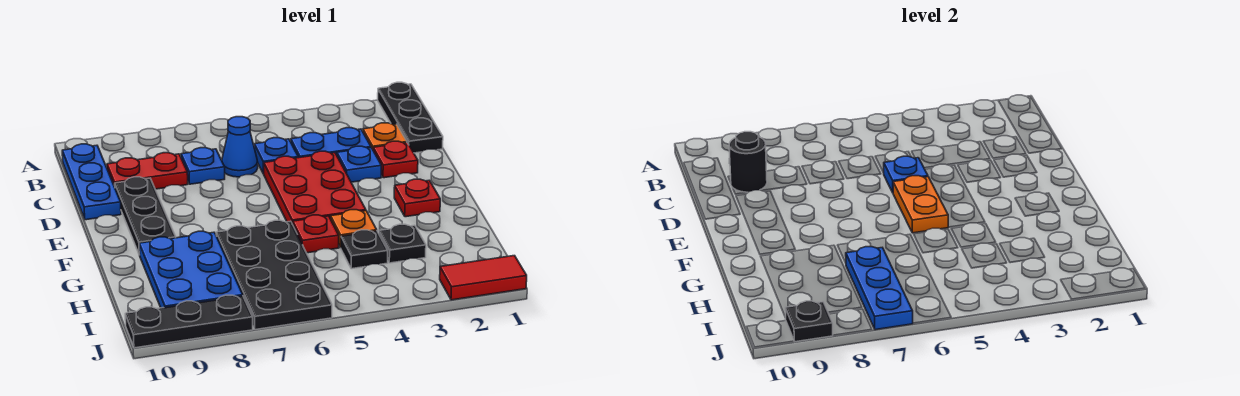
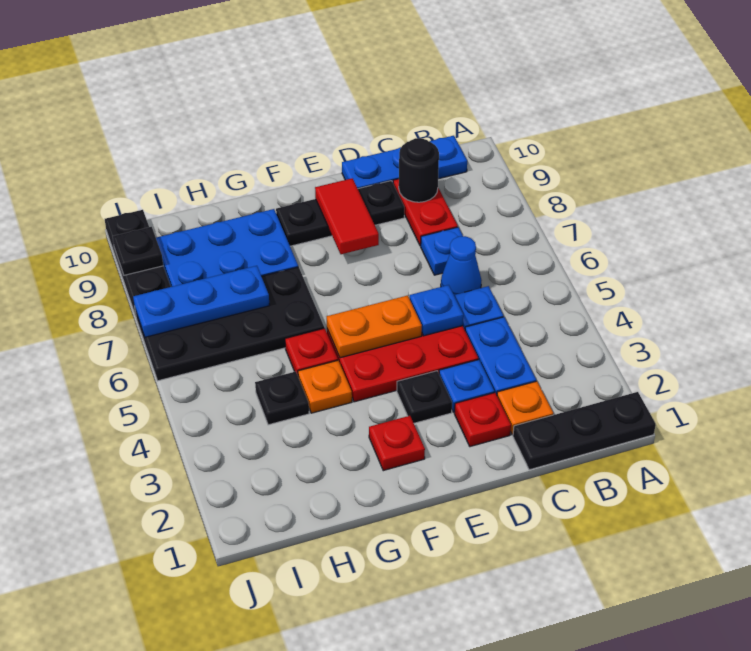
black plate H3 level 1 -> black plate E3 level 1
red tile J1:J2 level 1 -> red tile E8:E9 level 2

